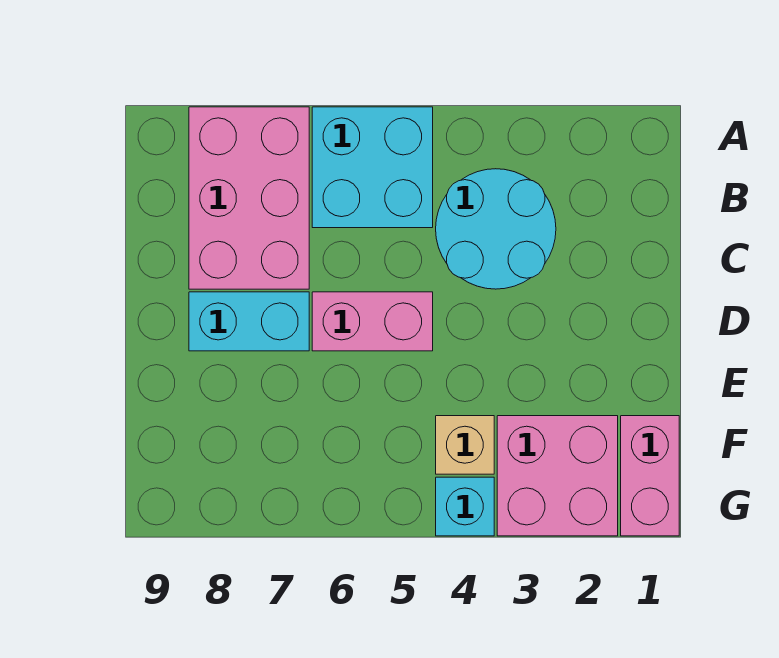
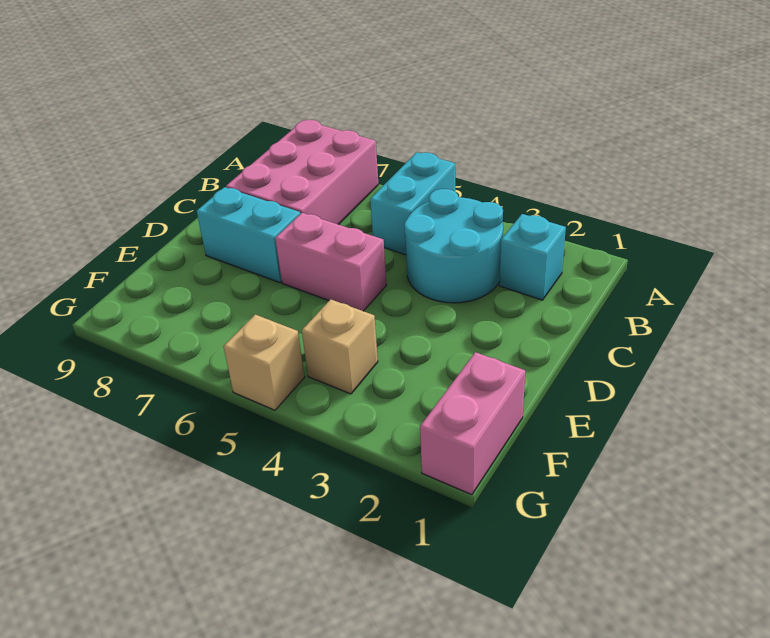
cyan brick A5:B6 level 1 -> cyan brick A5:B5 level 1
pink brick F2:G3 level 1 -> none
cyan brick G4 level 1 -> cyan brick B2 level 1
none -> tan brick G5 level 1

